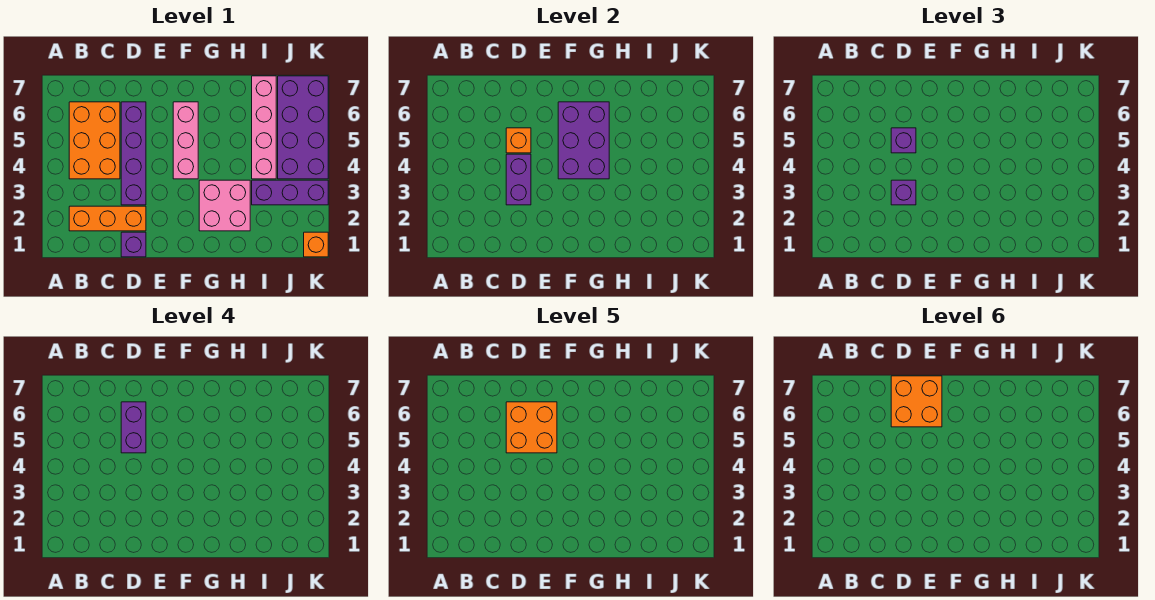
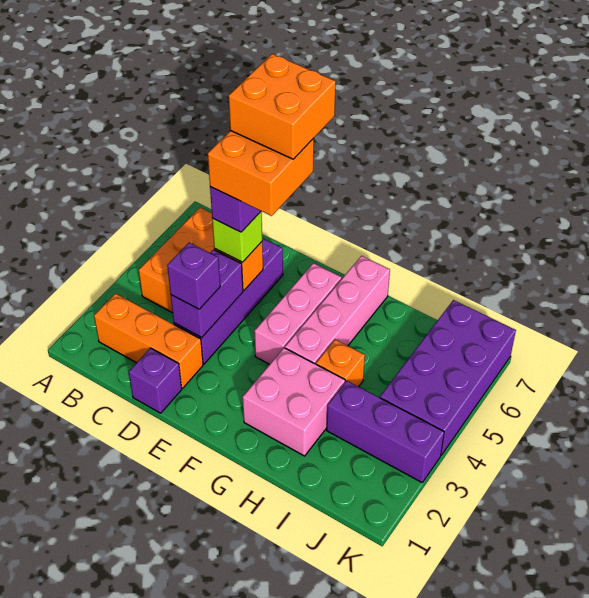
purple brick D5 level 3 -> lime brick D5 level 3
purple brick F4:G6 level 2 -> none
pink brick I4:I7 level 1 -> pink brick G4:G7 level 1
orange brick K1 level 1 -> orange brick H4 level 1

